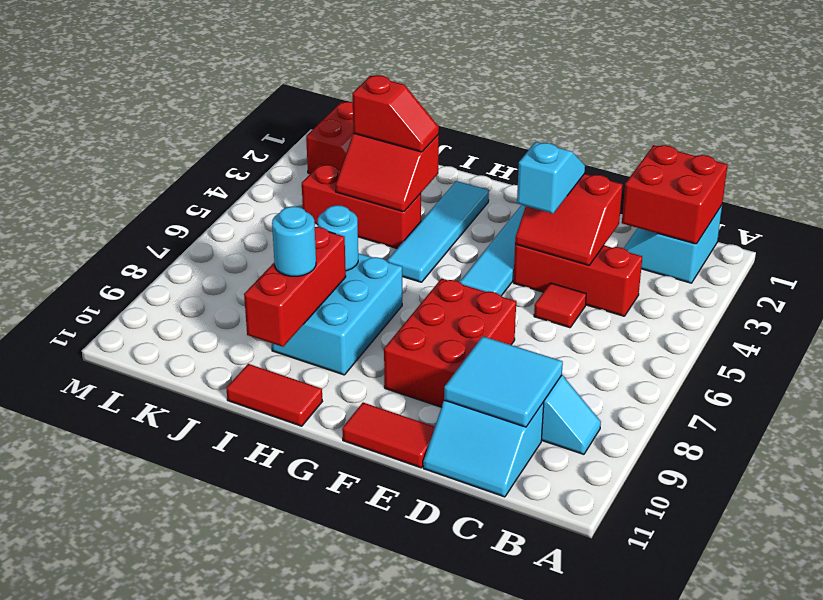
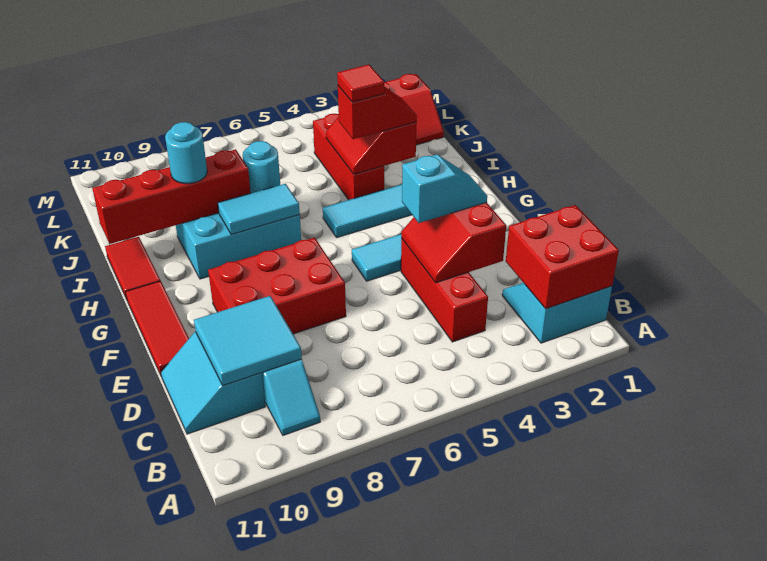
red tile D5 level 1 -> red tile I4 level 4
red tile E11:F11 level 1 -> red tile E11:G11 level 1
none -> cyan tile H7:H8 level 2
red slope I3:J3 level 3 top J -> red slope I3:I4 level 3 top 4
red brick I8:I10 level 2 -> red brick I8:I11 level 2

